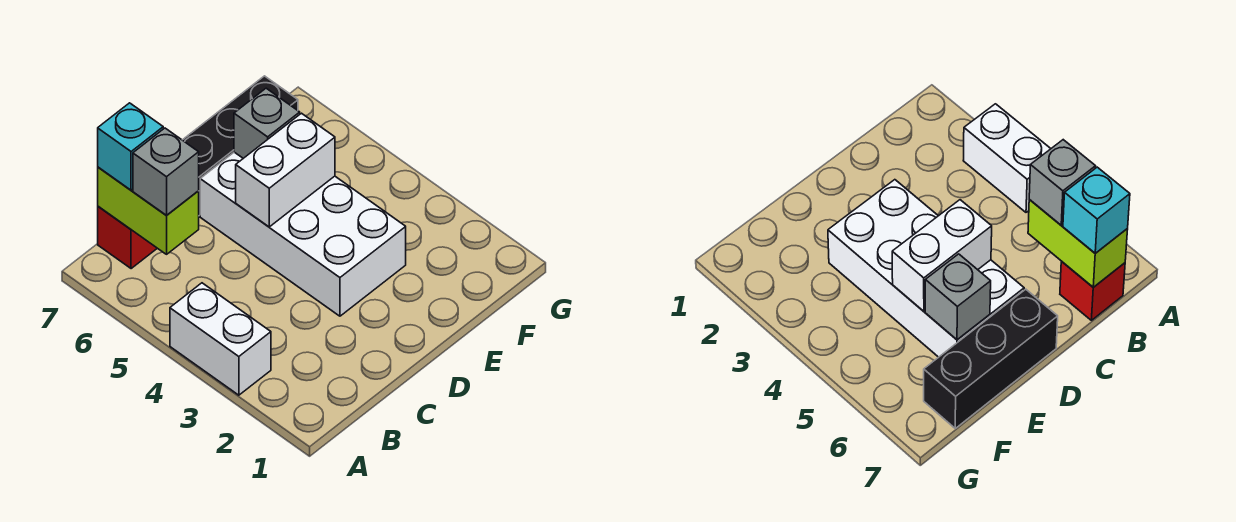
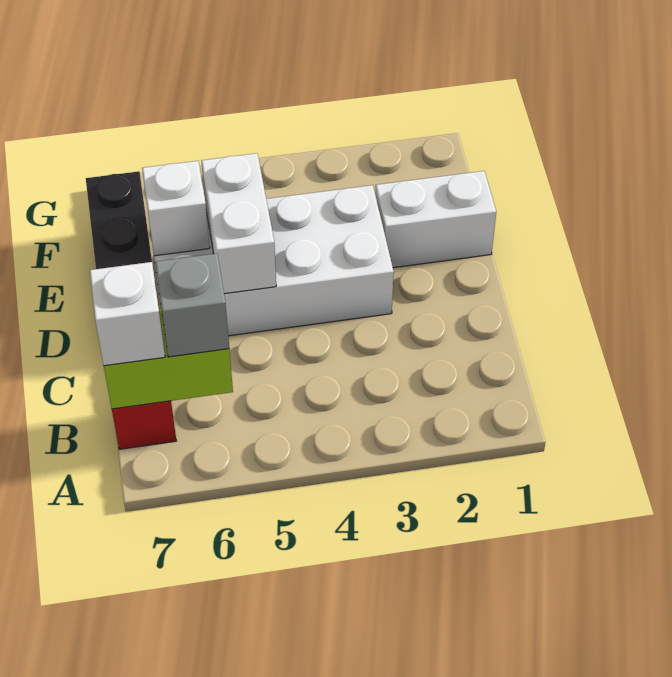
white brick A3:A4 level 1 -> white brick E1:E2 level 1
cyan brick B7 level 3 -> white brick B7 level 3
grey brick E6 level 2 -> white brick E6 level 2

